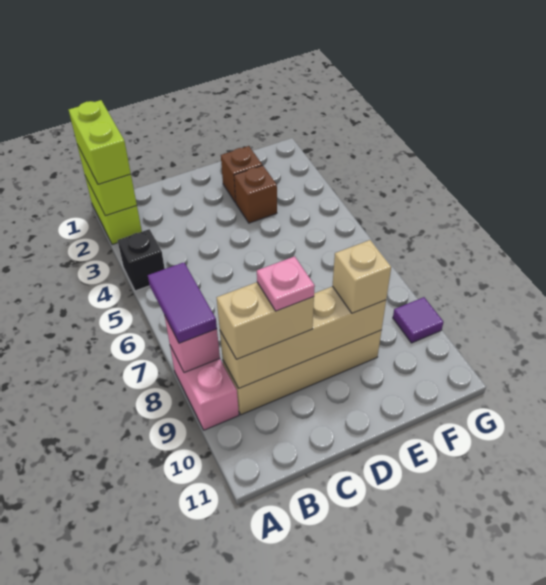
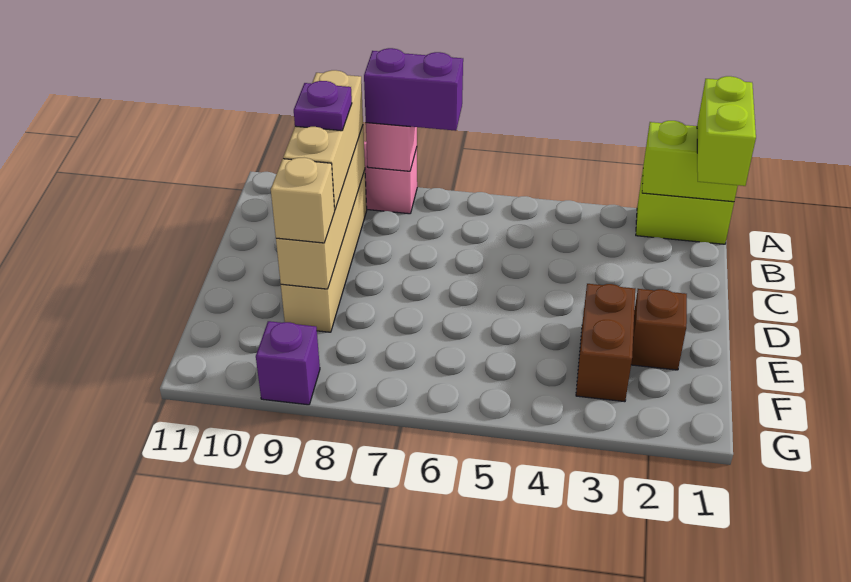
lime brick A1:A2 level 3 -> lime brick A1:B1 level 3
black brick A4 level 1 -> none
purple tile A7:A8 level 3 -> purple brick A7:A8 level 3
tan brick B9:C9 level 3 -> tan brick B9:D9 level 3
pink plate C9 level 4 -> purple plate C9 level 4
brown brick E3 level 1 -> brown brick E3:F3 level 1
purple tile G9 level 1 -> purple brick G9 level 1

